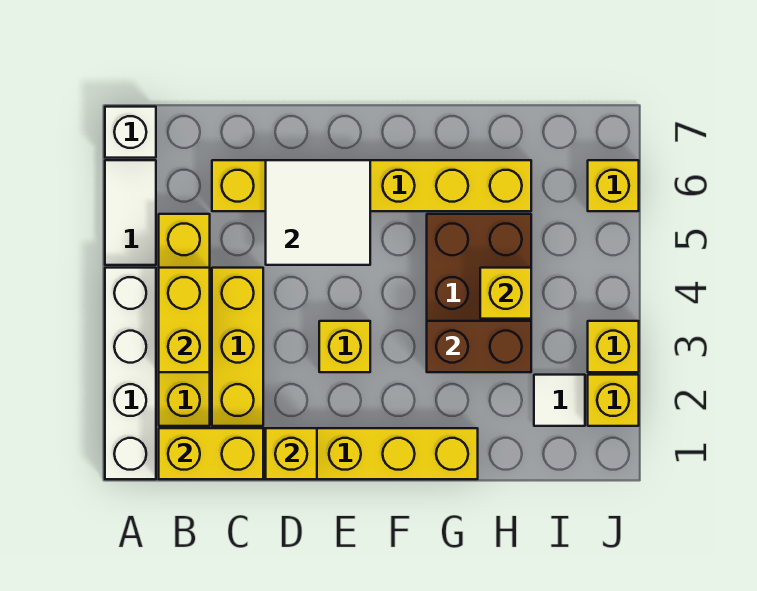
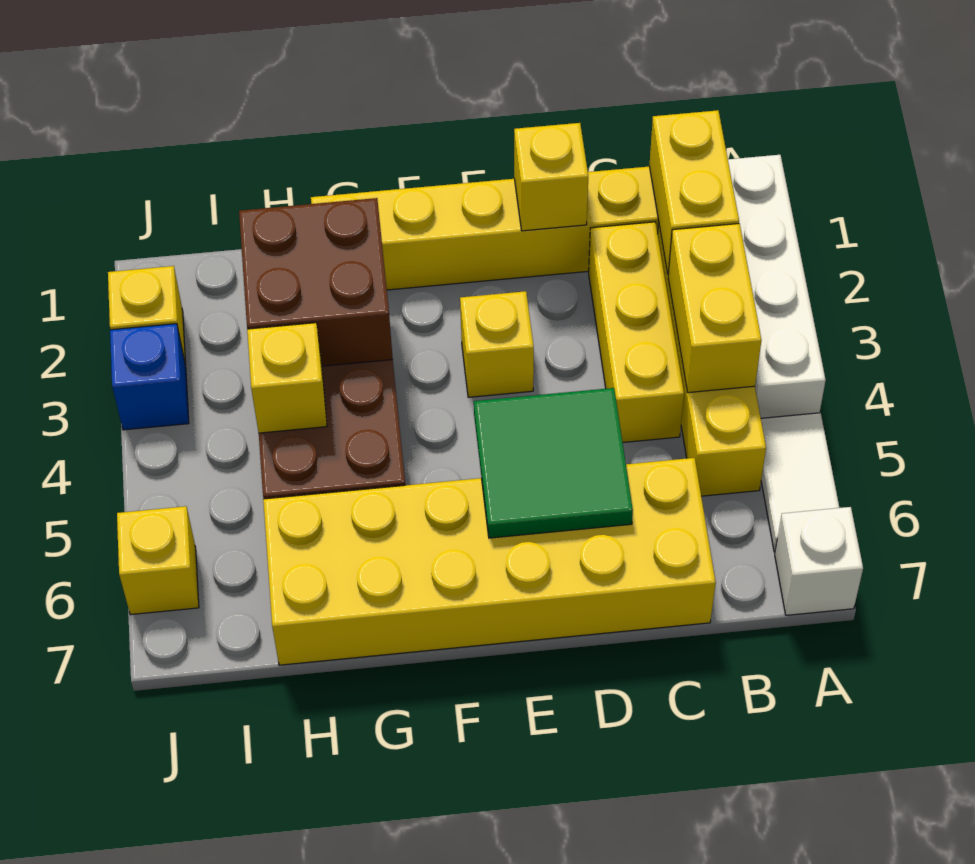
yellow brick B1:C1 level 2 -> yellow brick B1:B2 level 2
yellow brick C6:H6 level 1 -> yellow brick C6:H7 level 1
white tile D5:E6 level 2 -> green tile D5:E6 level 2
brown brick G3:H3 level 2 -> brown brick G2:H3 level 2
white tile I2 level 1 -> none
yellow brick J3 level 1 -> blue brick J3 level 1

